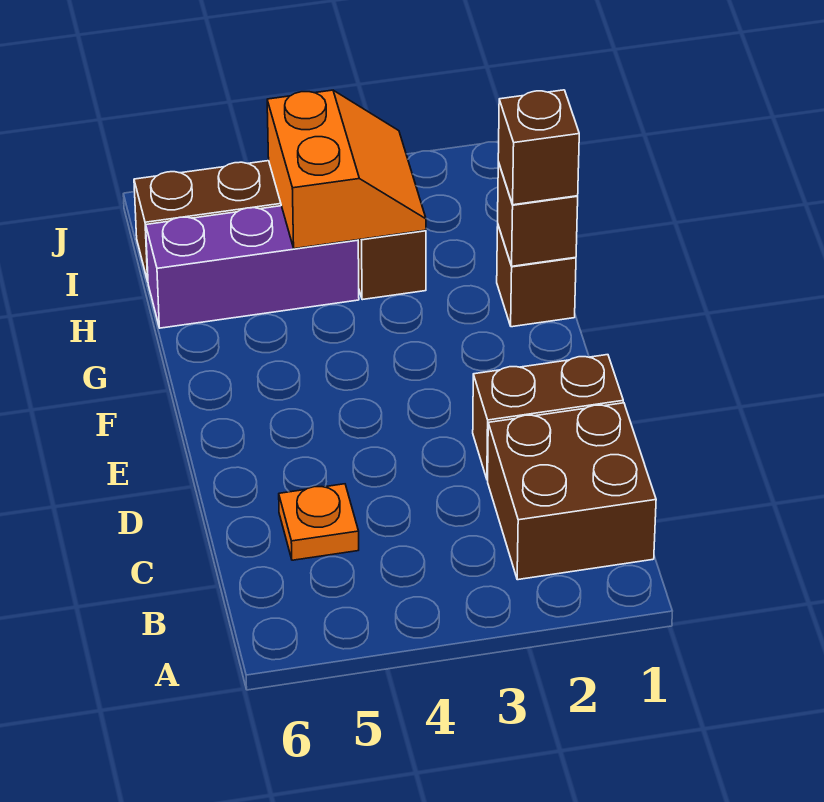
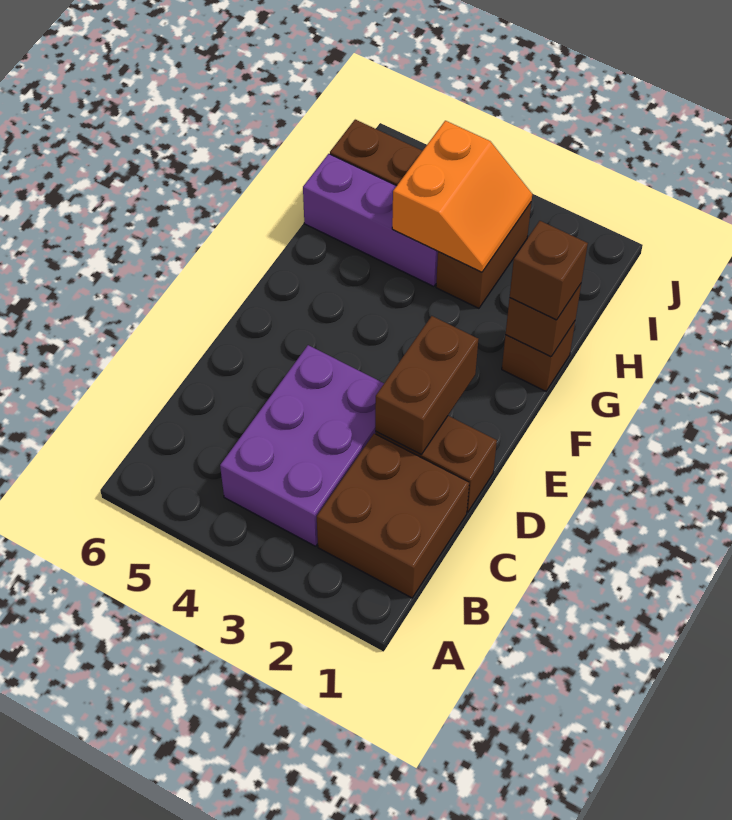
none -> purple brick B3:D4 level 1
orange plate C5 level 1 -> none
none -> brown brick D2:E2 level 2

